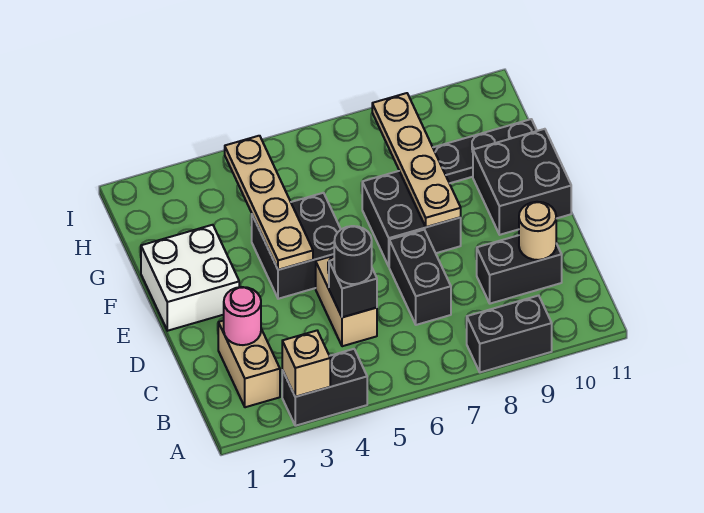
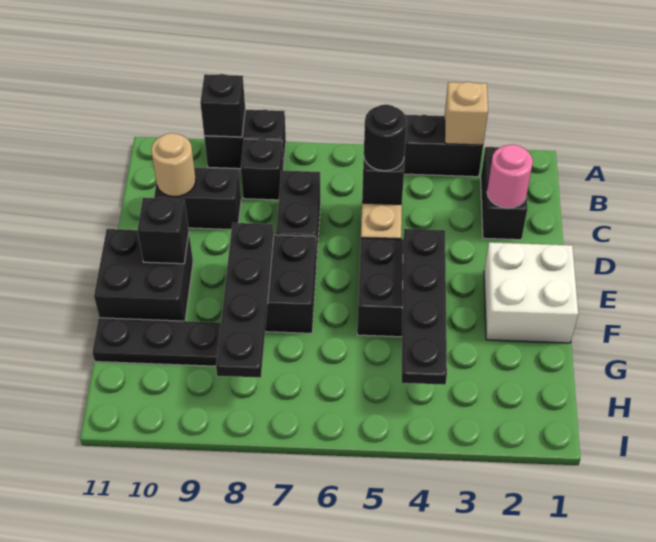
none -> black brick A9 level 2
tan brick B2:C2 level 1 -> black brick B2:C2 level 1
none -> black brick B8 level 1
tan plate E4:H4 level 2 -> black plate E4:H4 level 2
tan plate E8:H8 level 2 -> black plate E8:H8 level 2
none -> black brick E10 level 2

